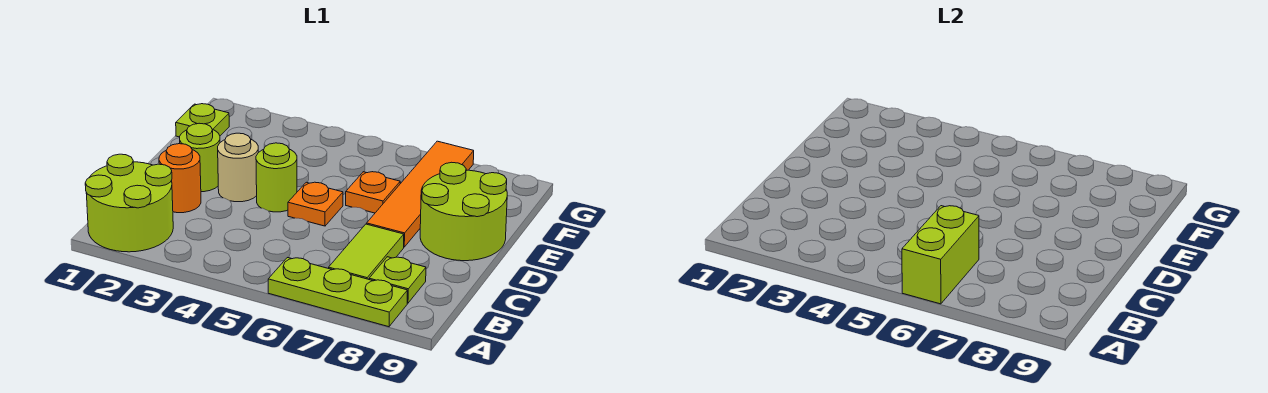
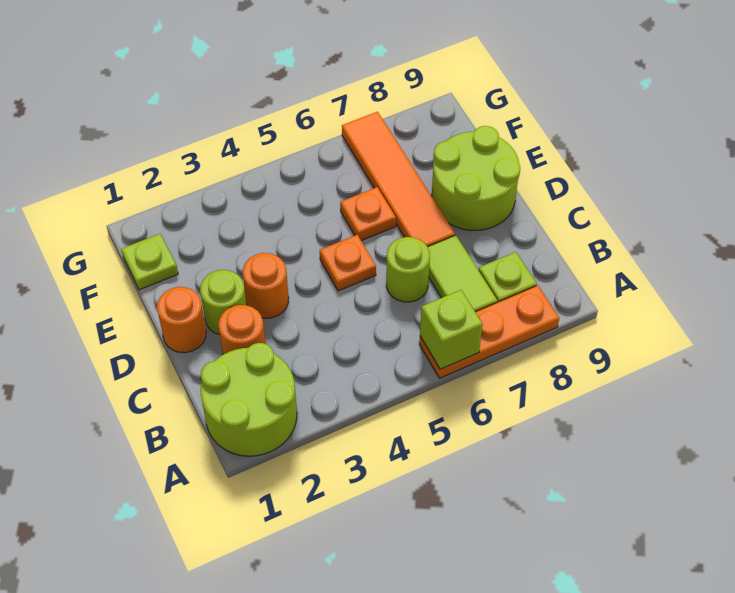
lime plate A6:A8 level 1 -> orange plate A6:A8 level 1
lime brick A6:B6 level 2 -> lime brick A6 level 2
none -> orange round brick D1 level 1
tan round brick D3 level 1 -> orange round brick D3 level 1
lime round brick D4 level 1 -> lime round brick C6 level 1

